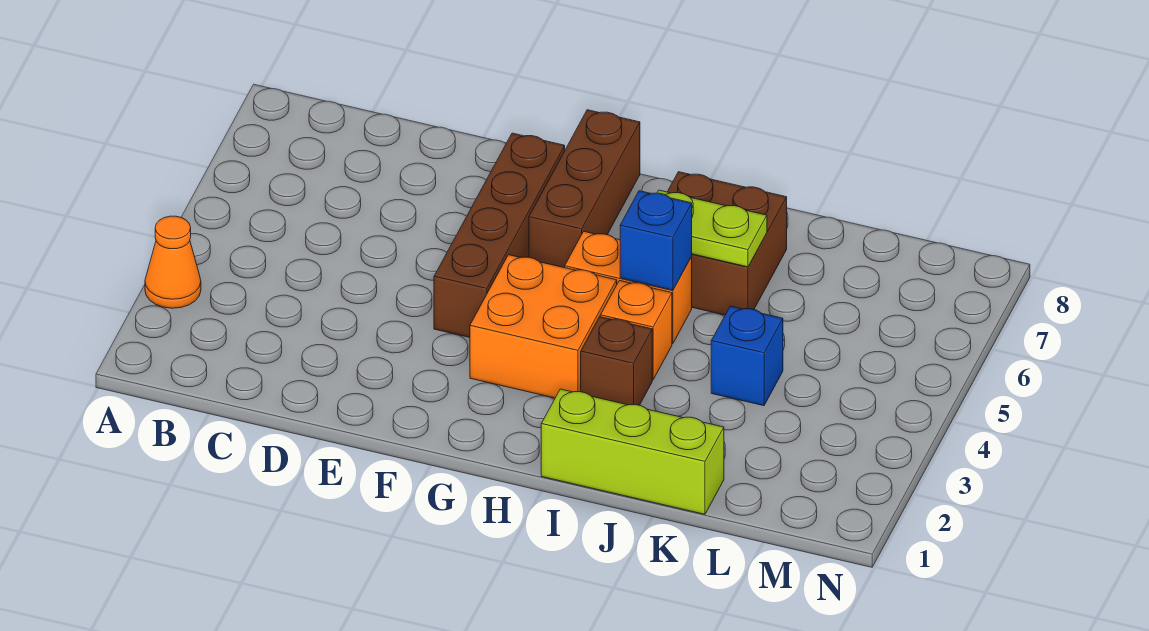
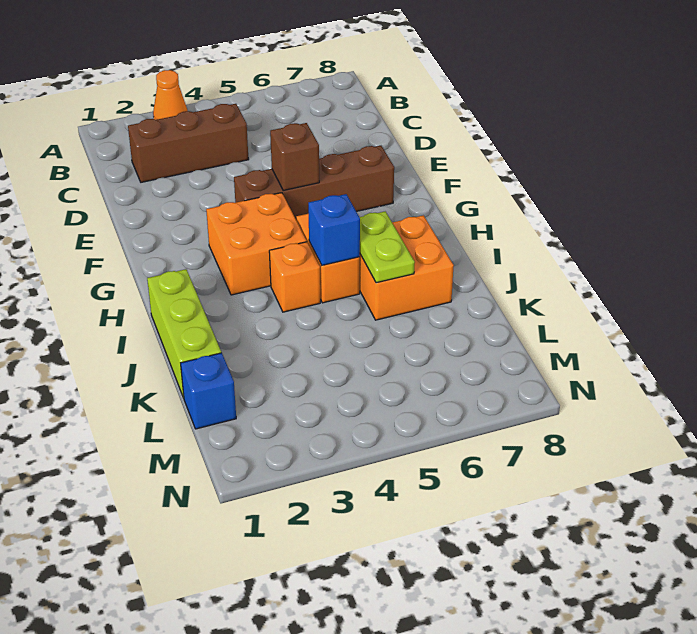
brown brick G6:G8 level 1 -> brown brick C2:C4 level 1
brown brick I3 level 1 -> brown brick F5 level 2
brown brick I6:J7 level 1 -> orange brick I6:J7 level 1
blue brick K4 level 1 -> blue brick L1 level 1

